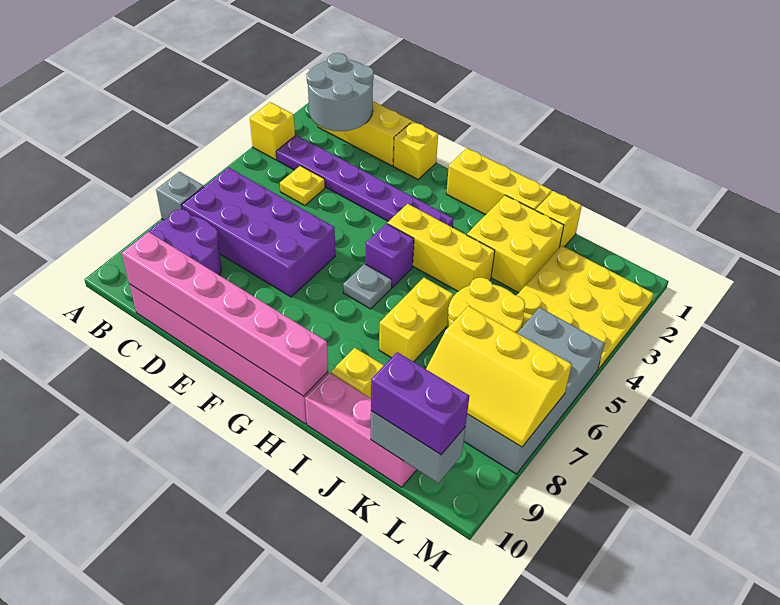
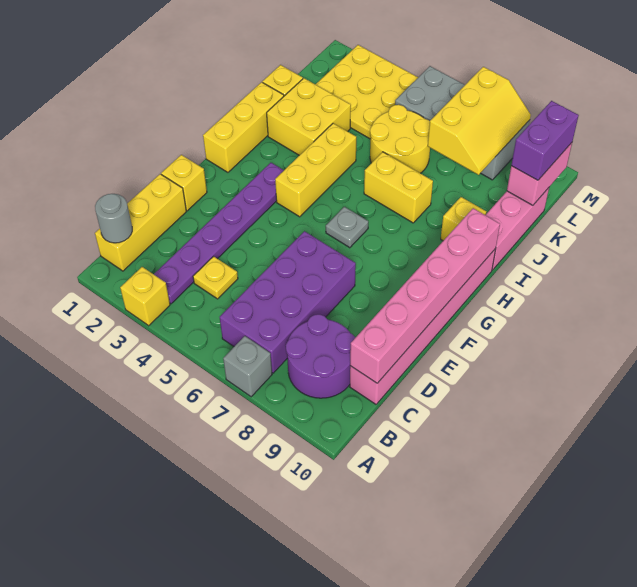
grey round brick B1:C2 level 2 -> grey round brick B1 level 2
purple brick G5 level 1 -> none
grey brick K10:L10 level 2 -> pink brick K10:L10 level 2

